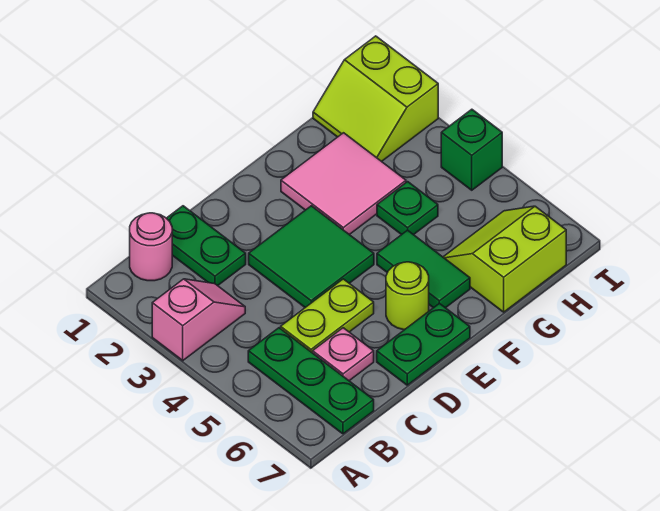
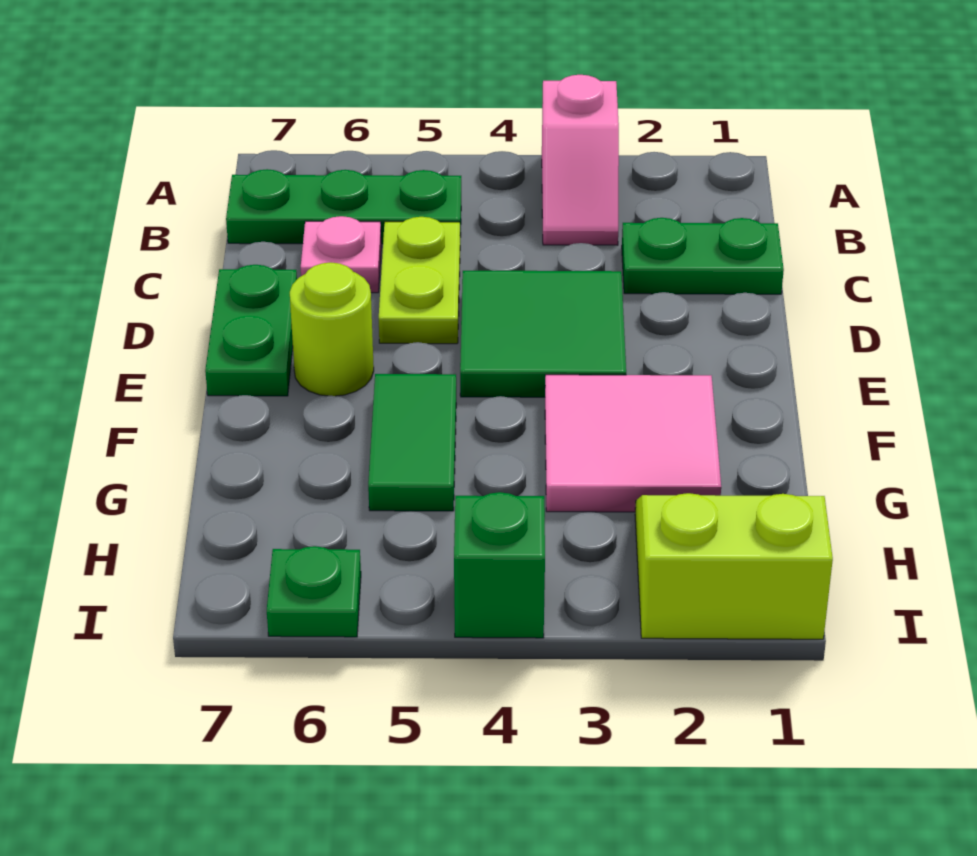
pink round brick B1 level 1 -> none
green tile F5:F6 level 1 -> green tile F5:G5 level 1
green plate G4 level 1 -> green plate I6 level 1
lime slope G6:H7 level 1 top 7 -> none

